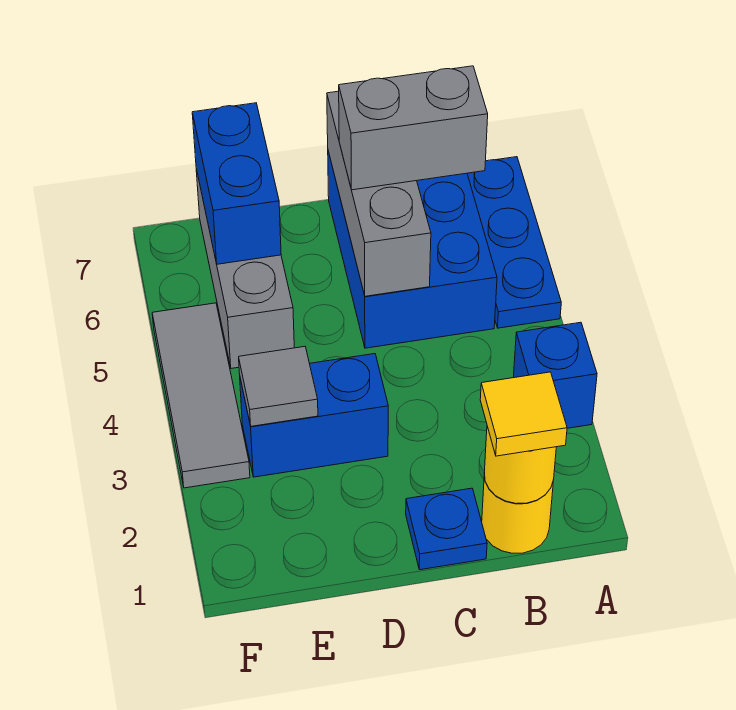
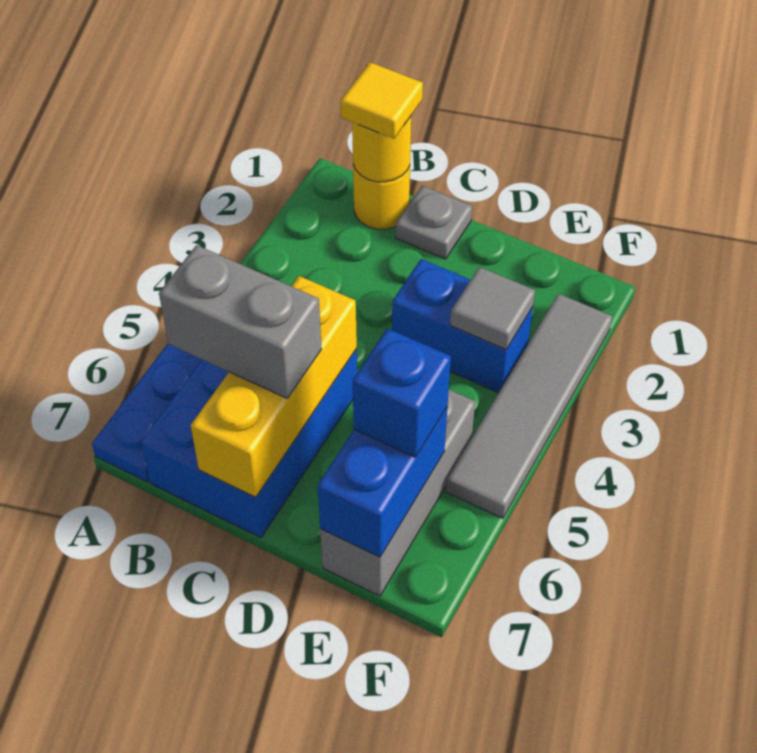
blue brick A3 level 1 -> blue brick E6 level 3
blue plate C1 level 1 -> grey plate C1 level 1
grey brick C5:C7 level 2 -> yellow brick C5:C7 level 2
grey tile F3:F5 level 1 -> grey tile F2:F5 level 1

